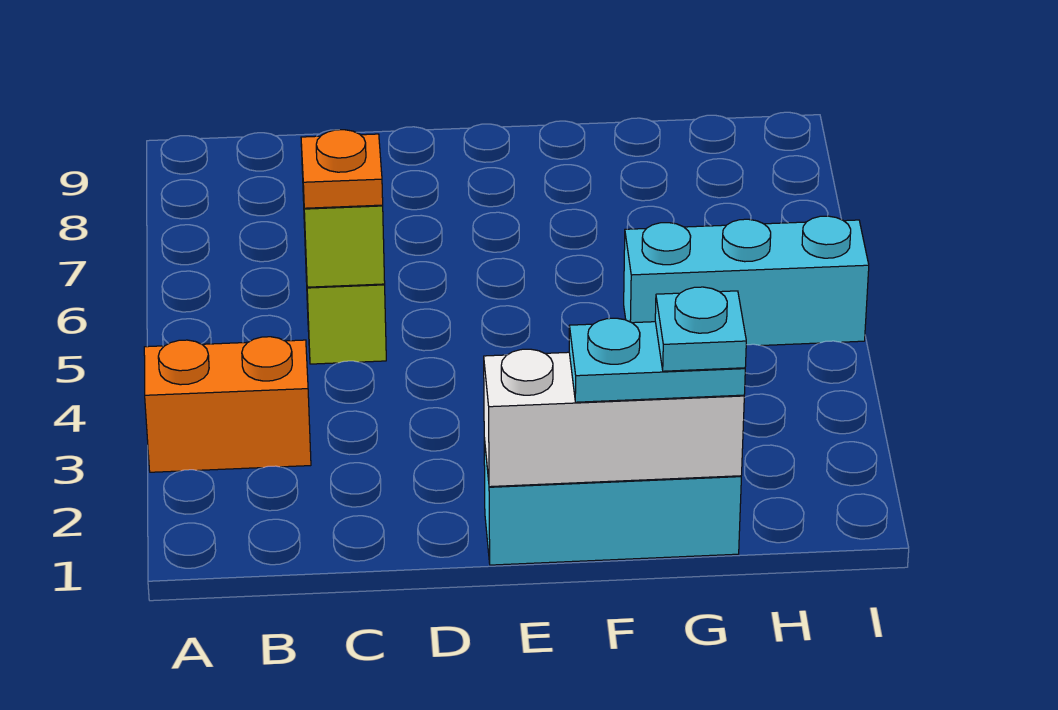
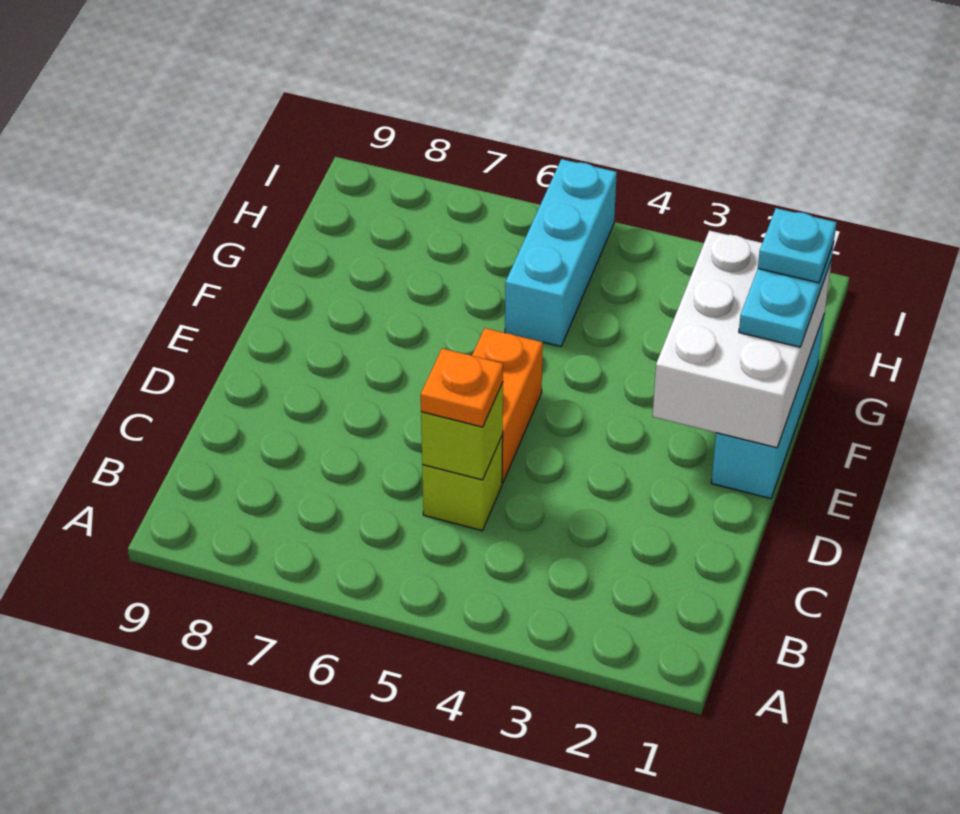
orange brick A3:B3 level 1 -> orange brick D5:E5 level 1
white brick E1:G1 level 2 -> white brick E1:G2 level 2

